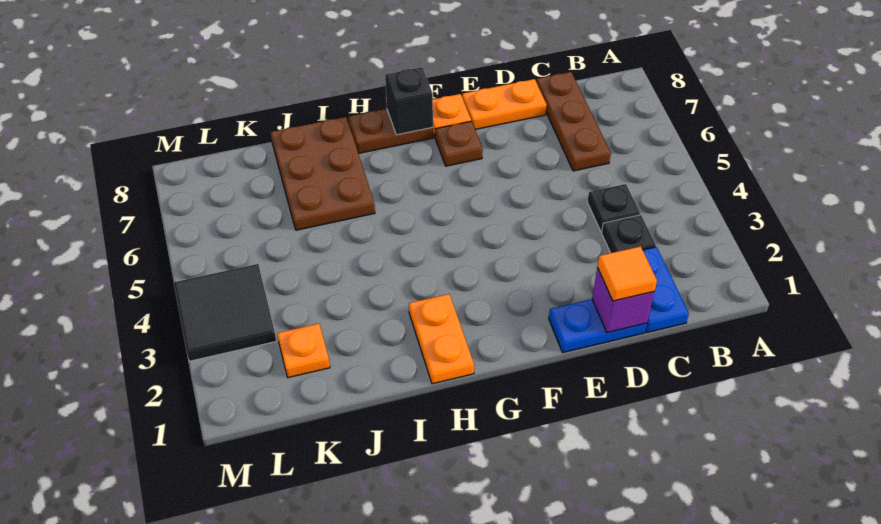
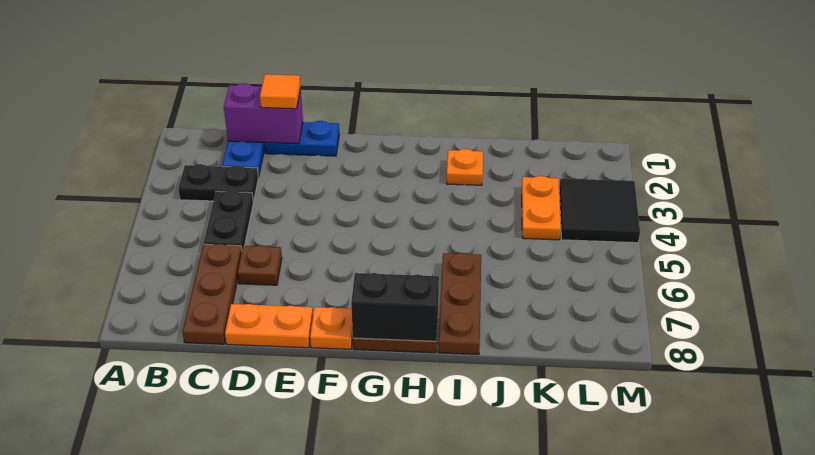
black plate C3 level 1 -> black plate B3:C3 level 1
black plate C4 level 1 -> black plate C4:C5 level 1
purple brick D1 level 2 -> purple brick C1:D1 level 2
brown plate F7 level 1 -> brown plate D6 level 1
black brick G8 level 2 -> black brick G8:H8 level 2
orange plate H1:H2 level 1 -> orange plate K3:K4 level 1
brown plate I6:J8 level 1 -> brown plate I6:I8 level 1
orange plate K2 level 1 -> orange plate I2 level 1

